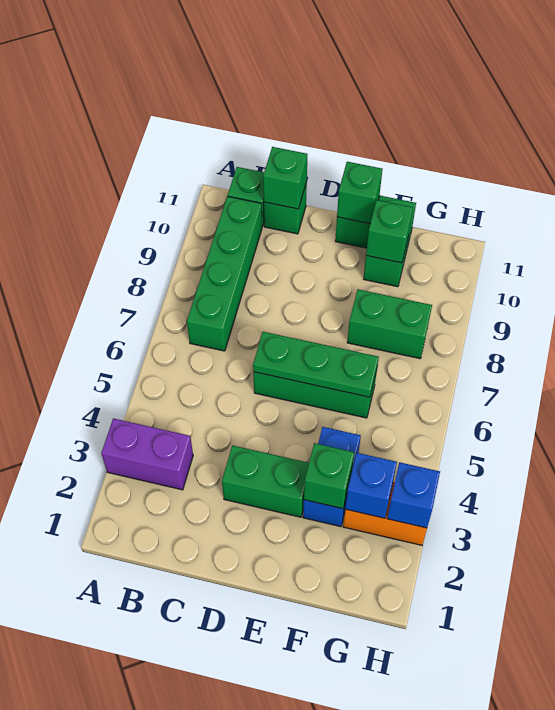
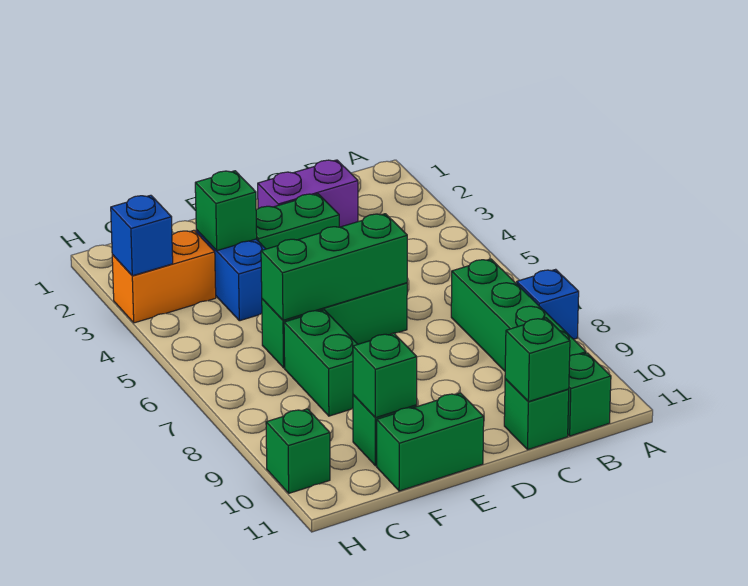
purple brick A3:B3 level 1 -> purple brick C2:D2 level 1
green plate D6:F6 level 2 -> green brick D6:F6 level 2
green brick E11 level 2 -> green brick H10 level 1
green brick F8:G8 level 1 -> green brick F7:F8 level 1
blue brick G3 level 2 -> blue brick A8 level 1

